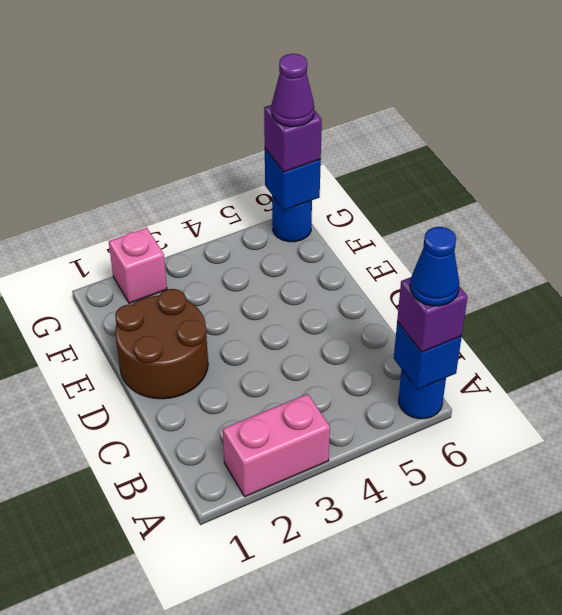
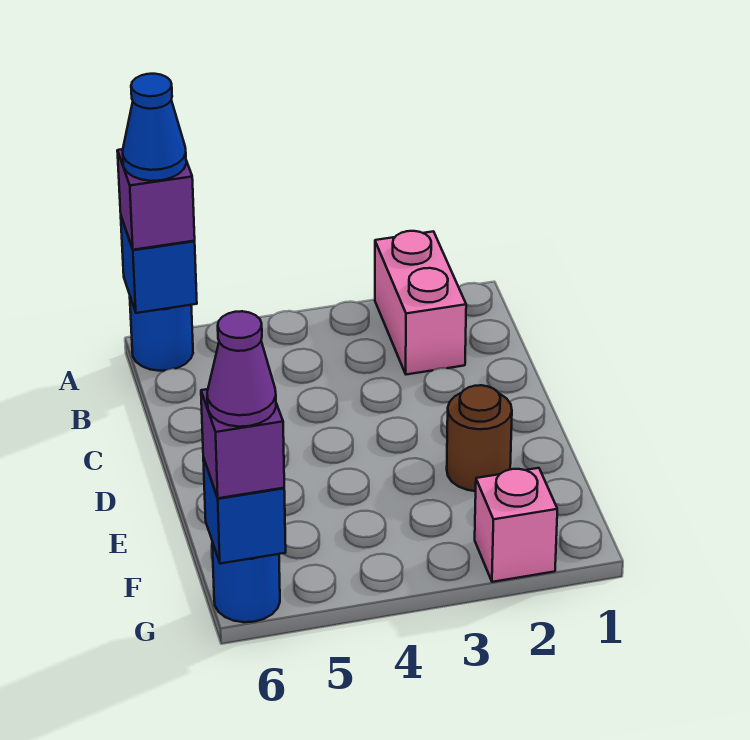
pink brick A2:A3 level 1 -> pink brick A2:B2 level 1
brown round brick D1:E2 level 1 -> brown round brick E2 level 1

